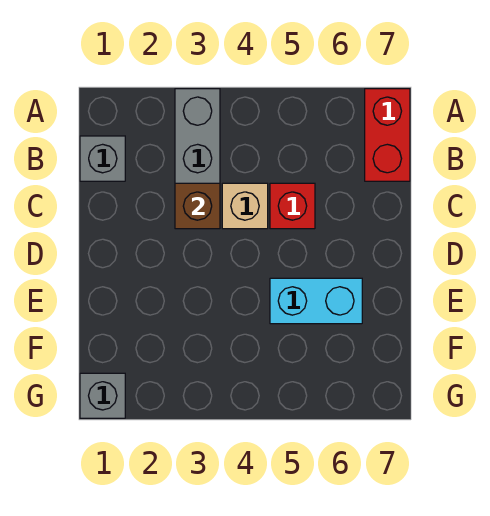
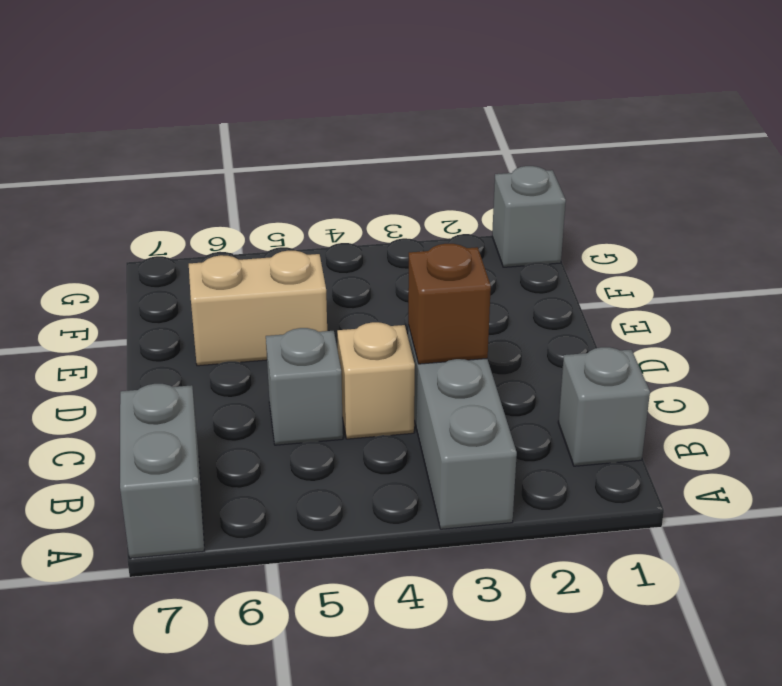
red brick A7:B7 level 1 -> grey brick A7:B7 level 1
red brick C5 level 1 -> grey brick C5 level 1
cyan brick E5:E6 level 1 -> tan brick E5:E6 level 1

